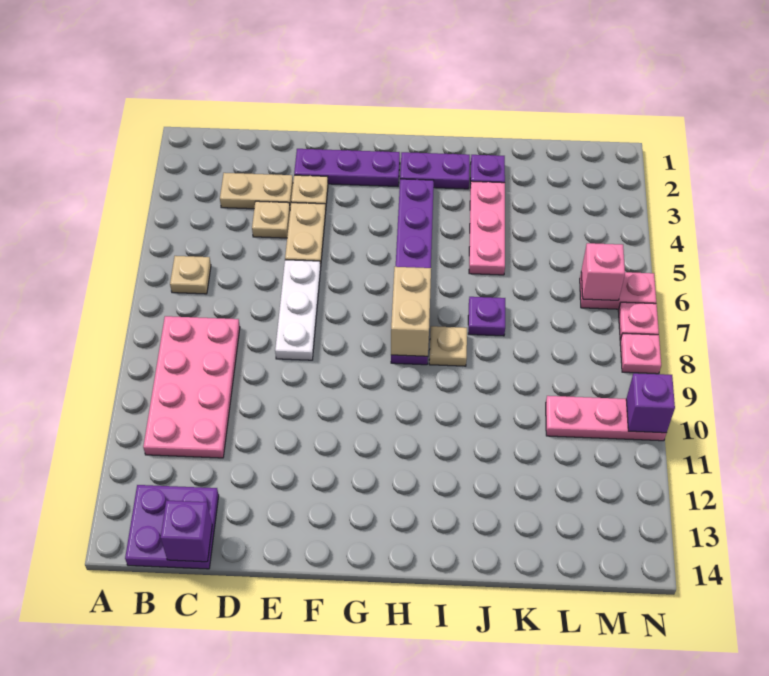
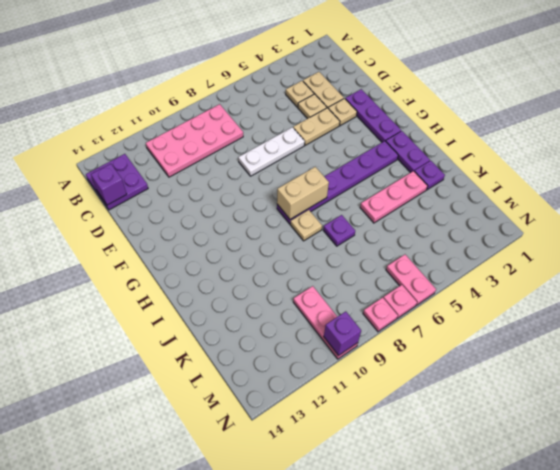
tan plate B6 level 1 -> tan plate C4 level 1
pink brick M6 level 2 -> none

